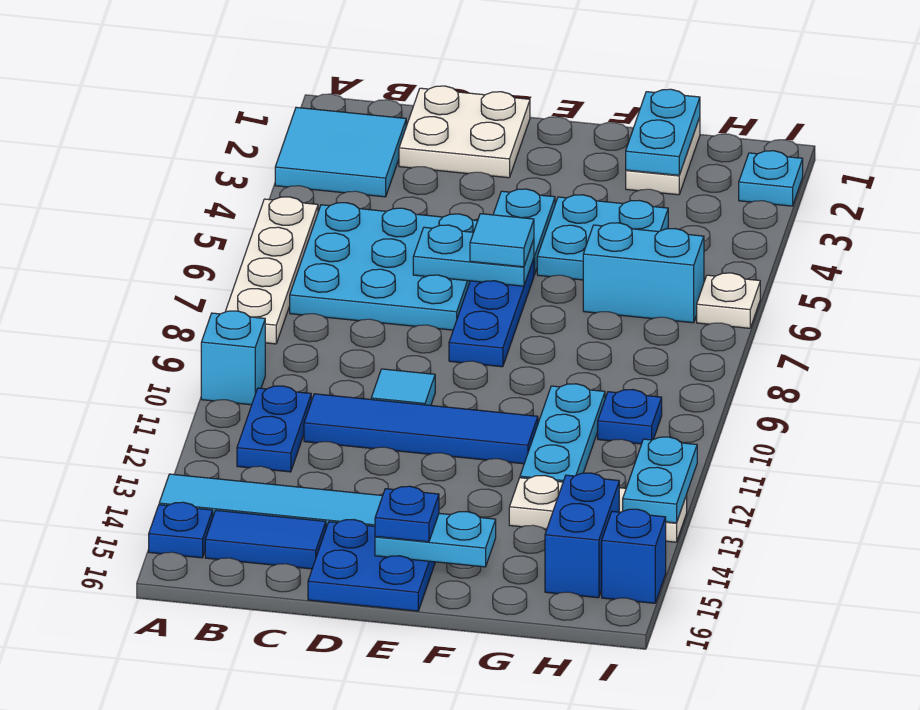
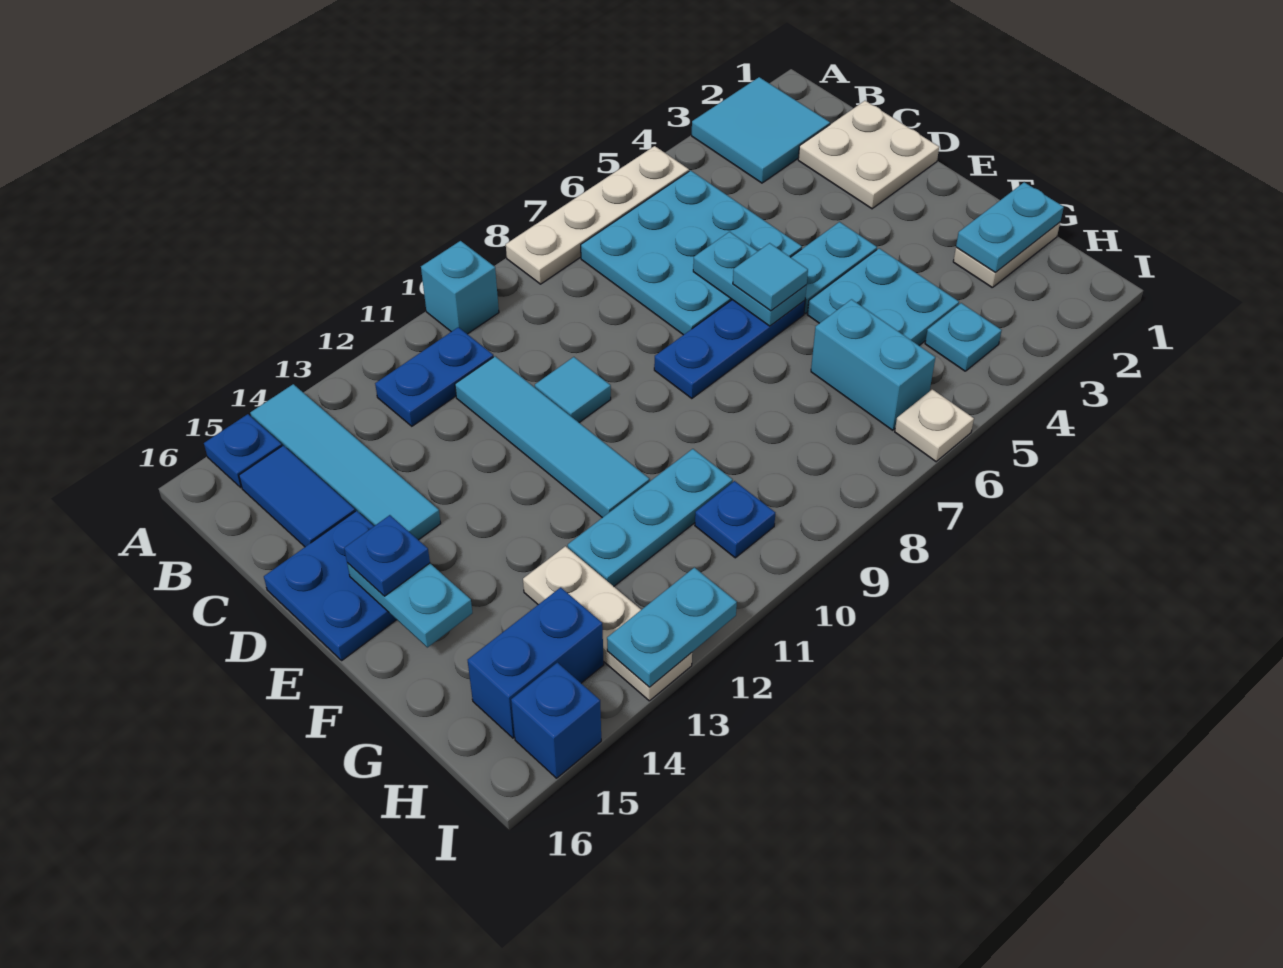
blue tile C11:F11 level 1 -> cyan tile C11:F11 level 1
cyan plate I2 level 1 -> cyan plate H4 level 1

